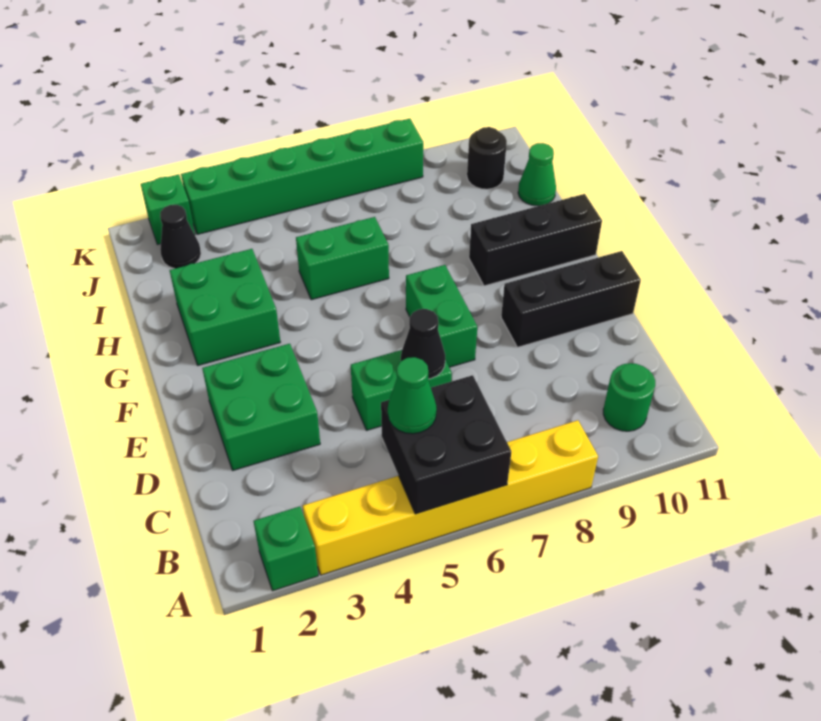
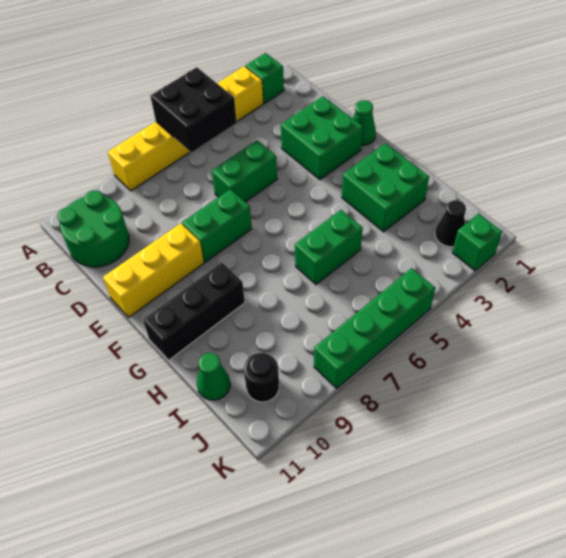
green cone B5 level 3 -> green cone E1 level 1
green round brick B10 level 1 -> green round brick B10:C11 level 1
black cone D6 level 2 -> none
green brick E7:F7 level 1 -> green brick E7:E8 level 1
black brick E9:E11 level 1 -> yellow brick E9:E11 level 1
green brick K3:K8 level 1 -> green brick K5:K8 level 1

